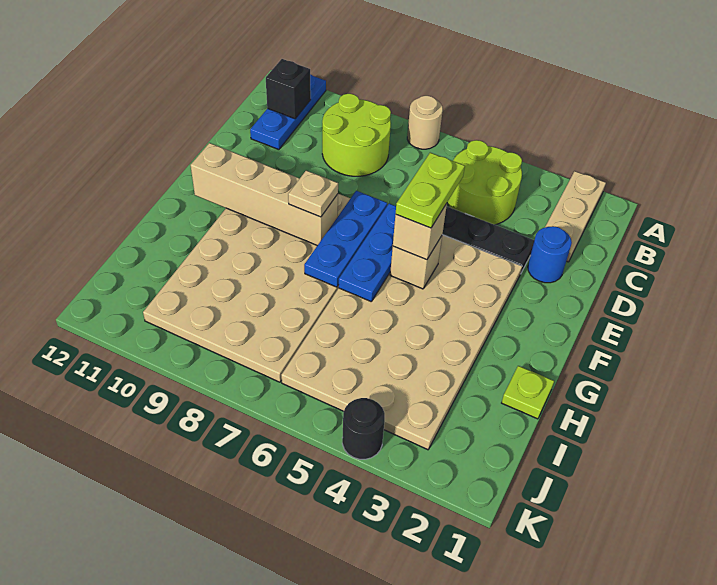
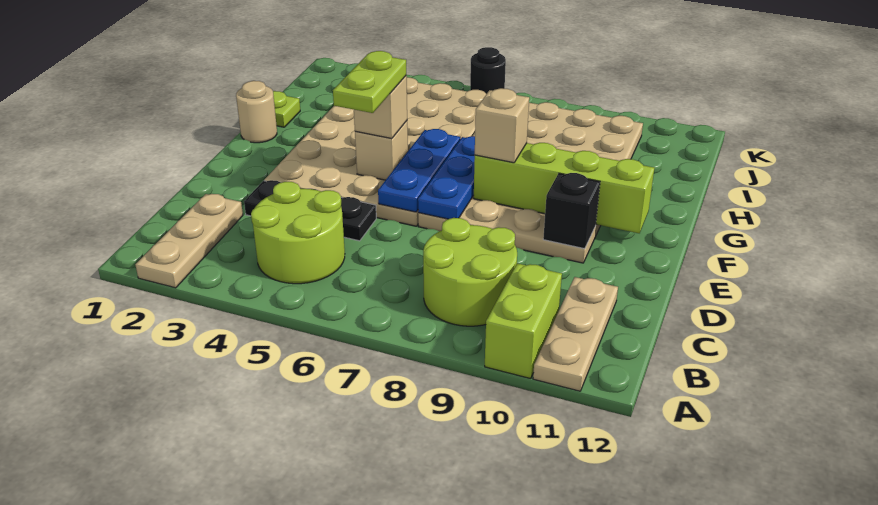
tan round brick A7 level 1 -> tan round brick G1 level 1
none -> lime brick A10:B10 level 1
blue plate A11:C11 level 1 -> tan plate A11:C11 level 1
black brick B11 level 2 -> black brick E10 level 2
blue round brick D2 level 1 -> none
tan brick F8:F11 level 2 -> lime brick F8:F11 level 2
tan plate F8 level 3 -> tan brick F8 level 3
black round brick K4 level 1 -> black round brick K6 level 1

